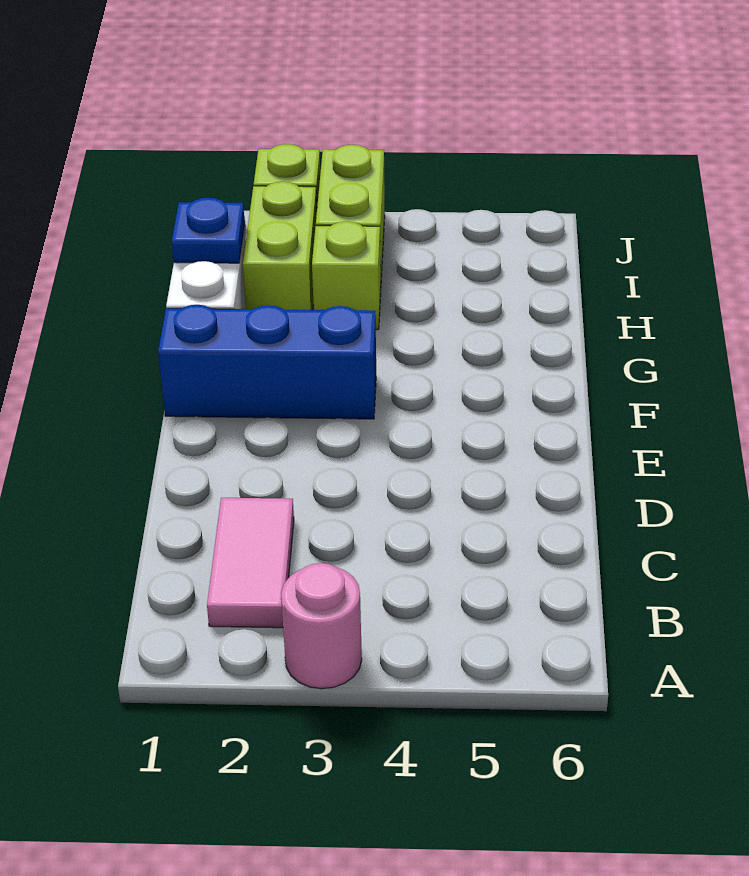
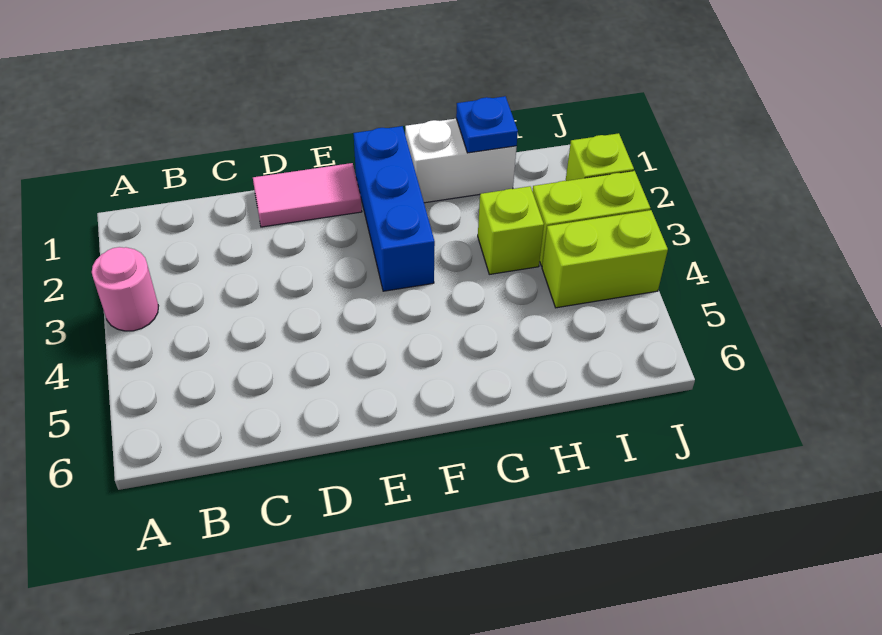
pink tile B2:C2 level 1 -> pink tile D1:E1 level 1
lime brick H2:I2 level 1 -> lime brick I4:J4 level 1

